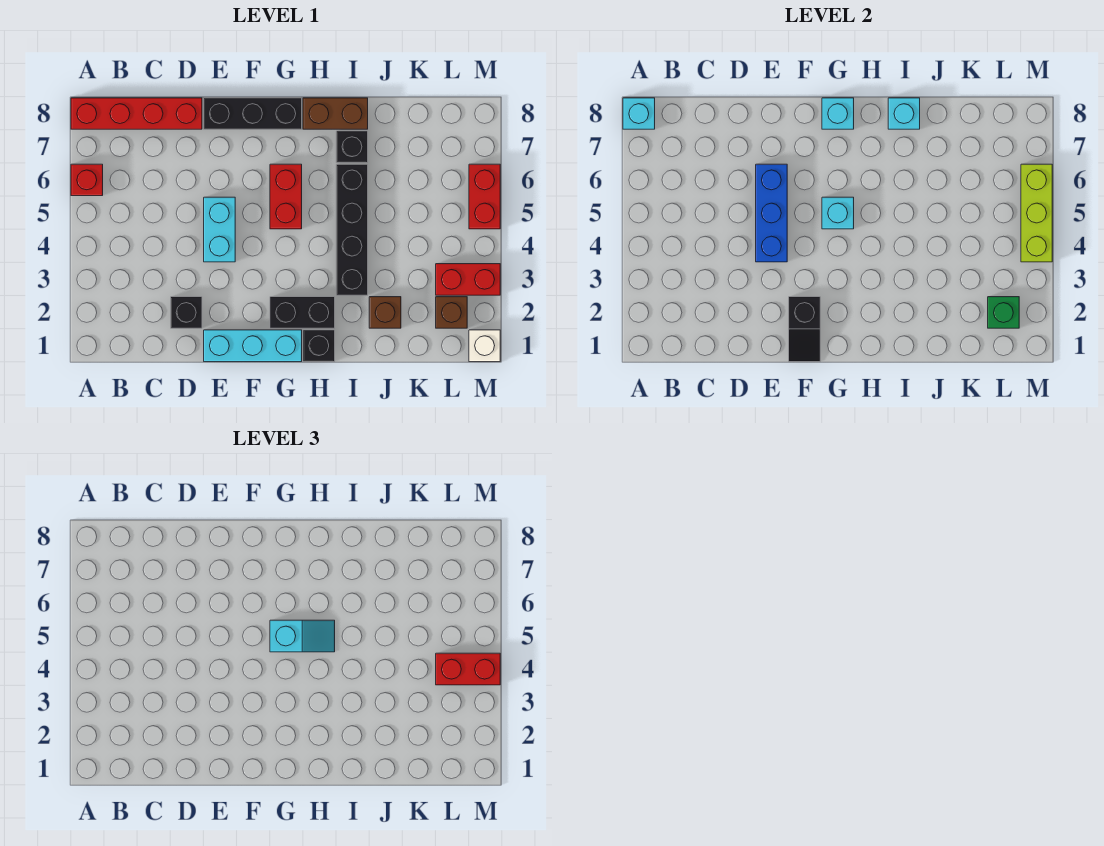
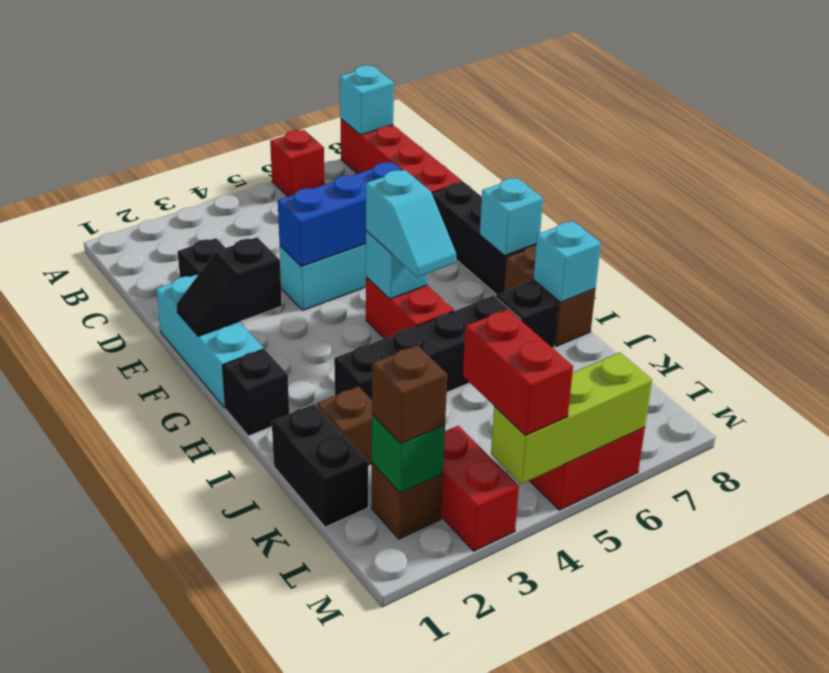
black brick G2:H2 level 1 -> black brick J1:K1 level 1
red brick G5:G6 level 1 -> red brick G5:H5 level 1
none -> brown brick L2 level 3
white brick M1 level 1 -> none

